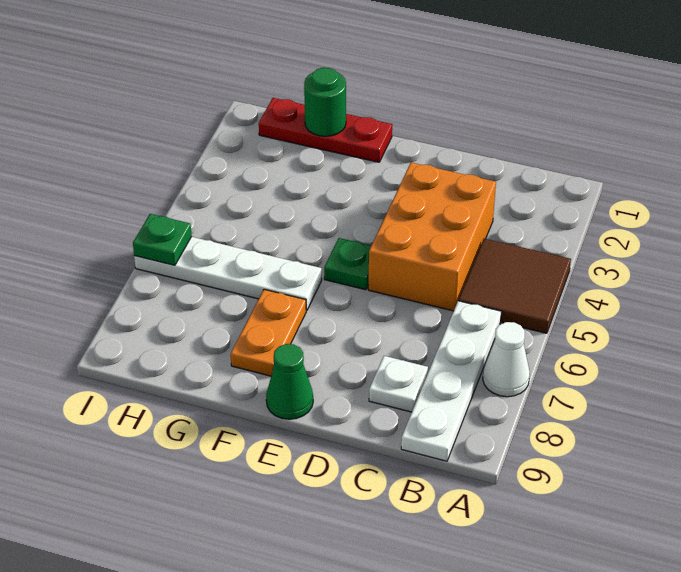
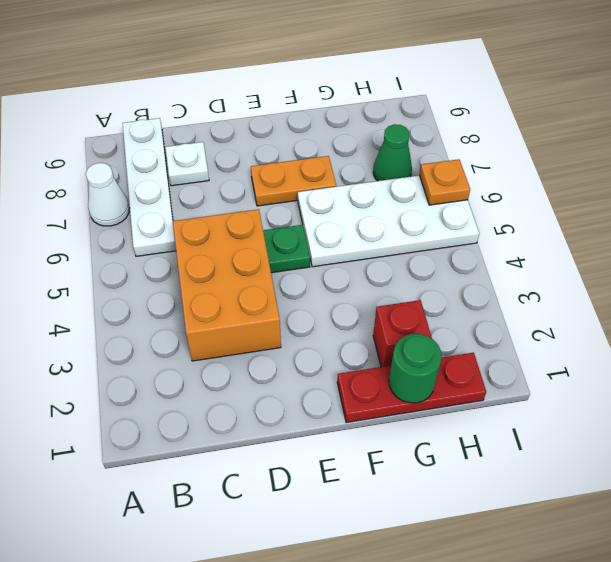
brown tile A4:B5 level 1 -> none
green cone E9 level 1 -> green cone H7 level 1
white plate F6:I6 level 1 -> white plate F5:I6 level 1
orange plate F7:F8 level 1 -> orange plate E7:F7 level 1
none -> red brick G2 level 1
green plate I6 level 2 -> orange plate I6 level 2

